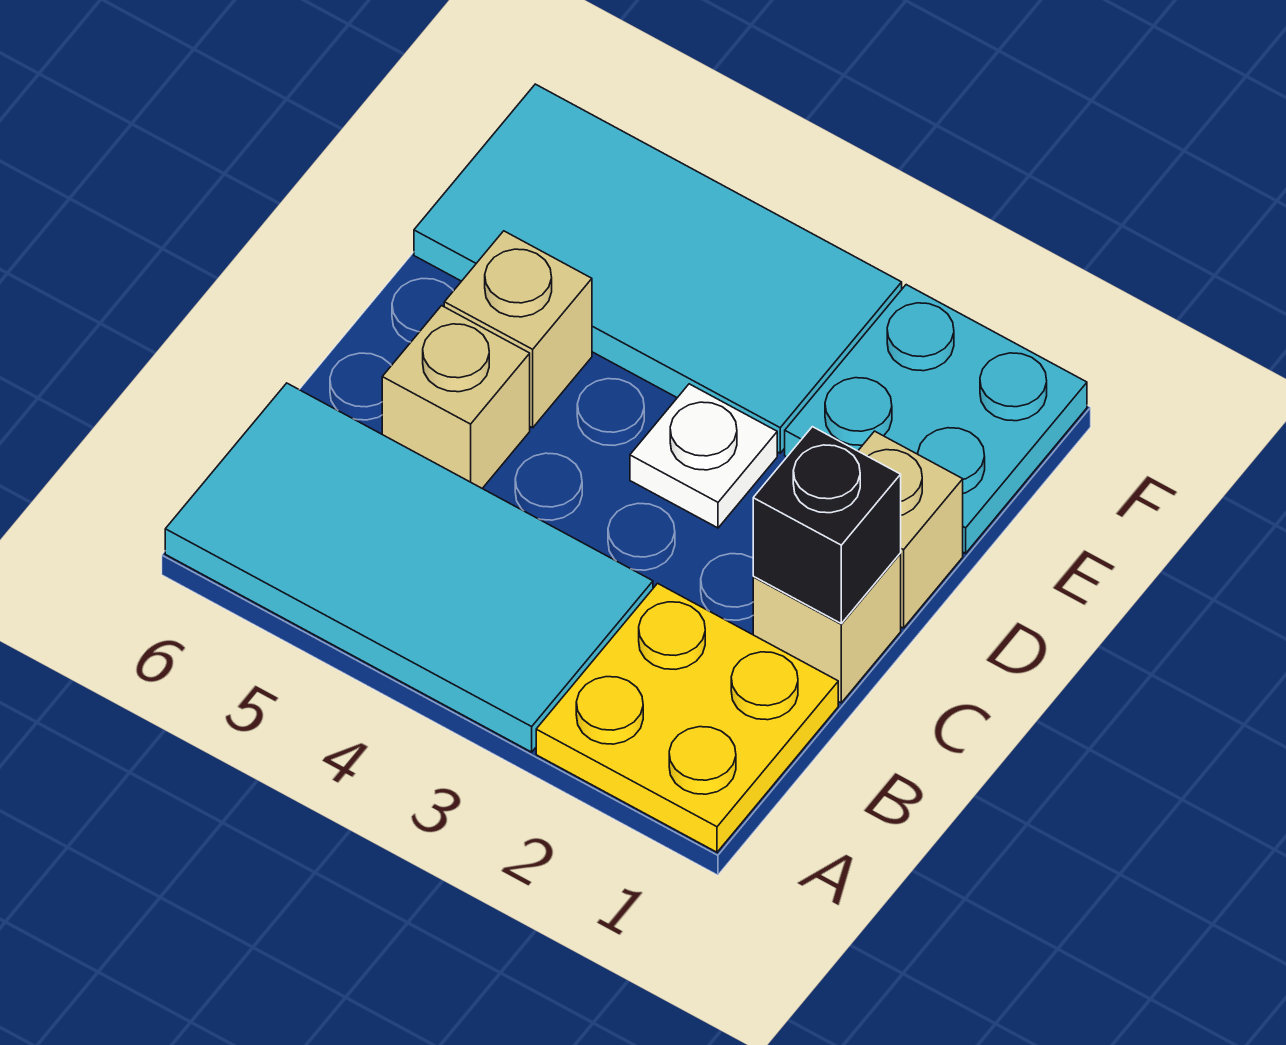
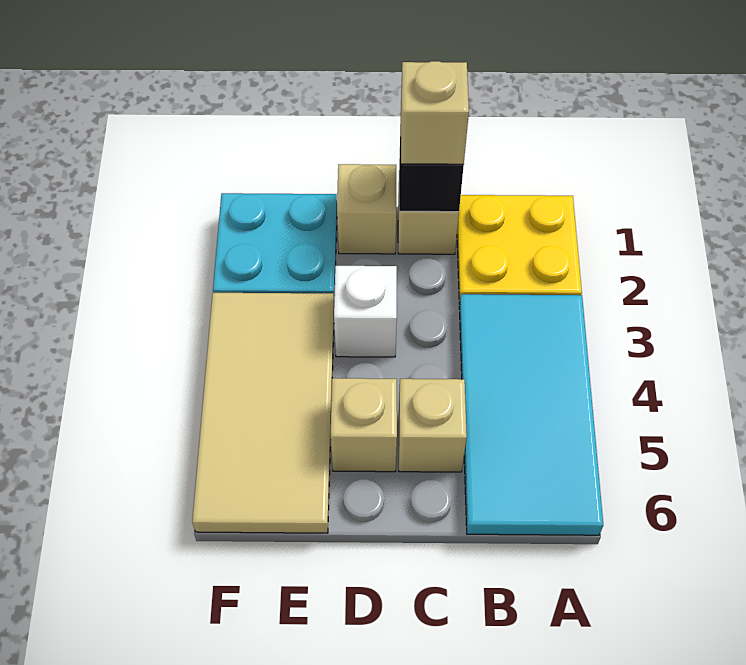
none -> tan brick C1 level 3
white plate D3 level 1 -> white brick D3 level 1
cyan tile E3:F6 level 1 -> tan tile E3:F6 level 1

